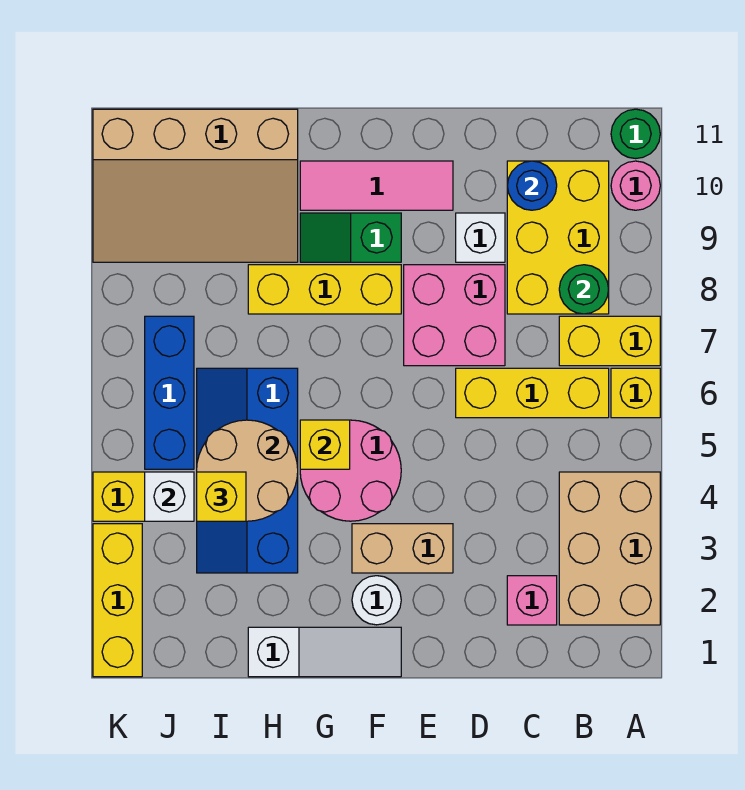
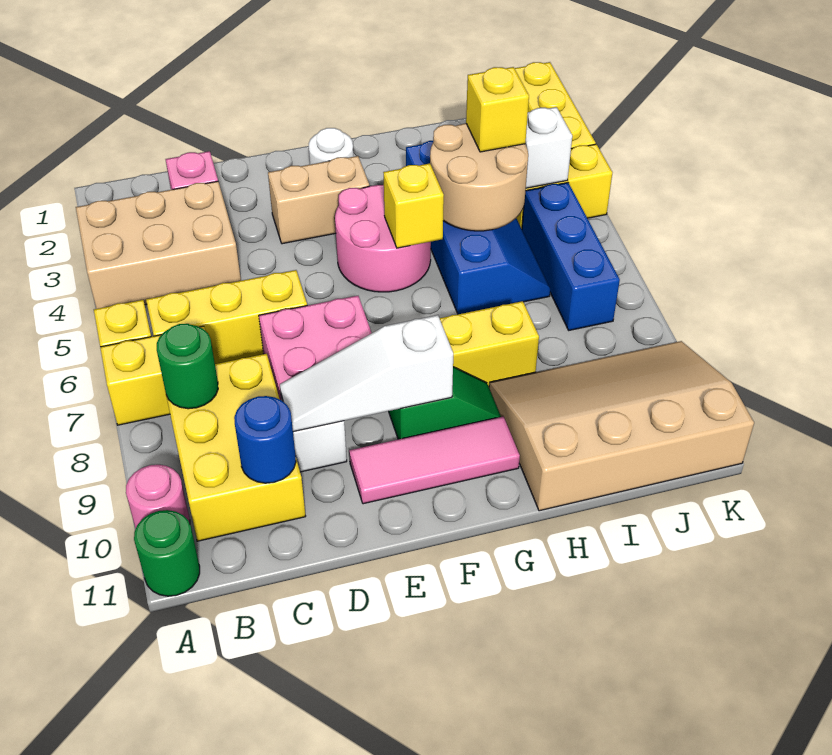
tan brick A2:B4 level 1 -> tan brick A3:C4 level 1
white slope F1:H1 level 1 top H -> white slope D9:F9 level 2 top F

